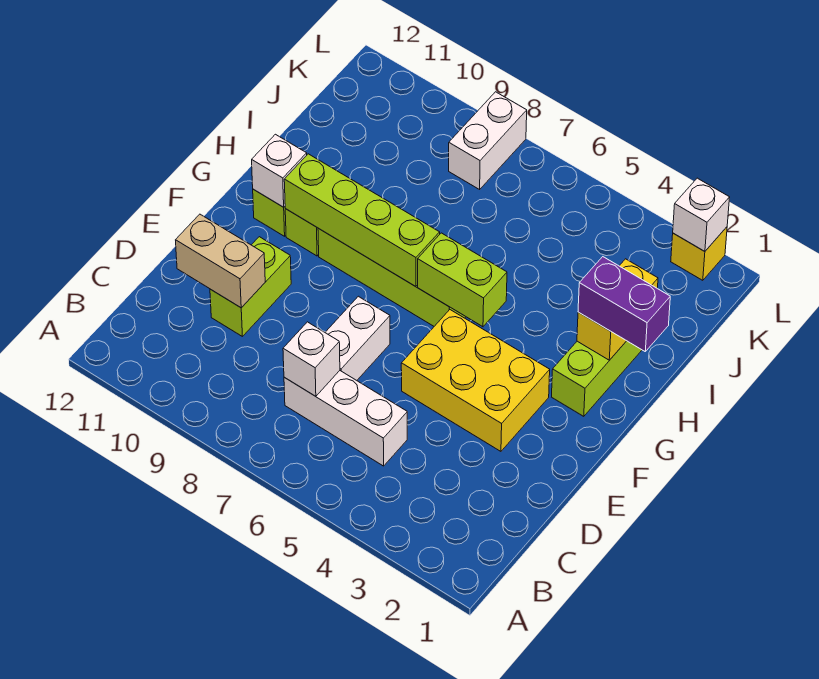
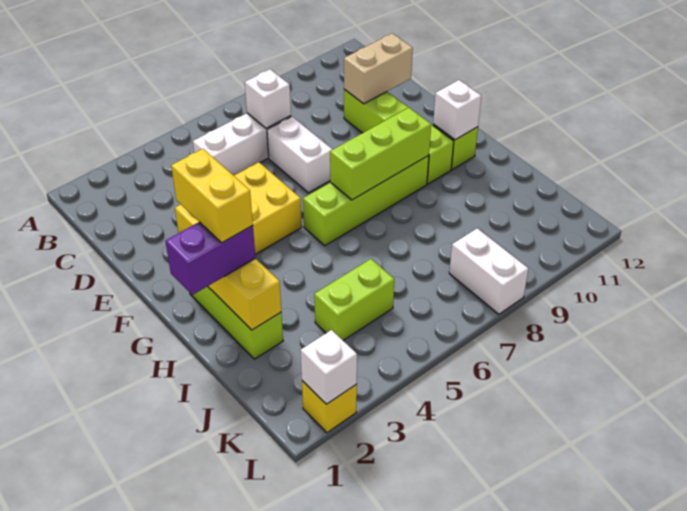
none -> yellow brick G2:H2 level 4
lime brick G5:G6 level 2 -> lime brick J4:J5 level 1
lime brick G7:G10 level 2 -> lime brick G7:G9 level 2

